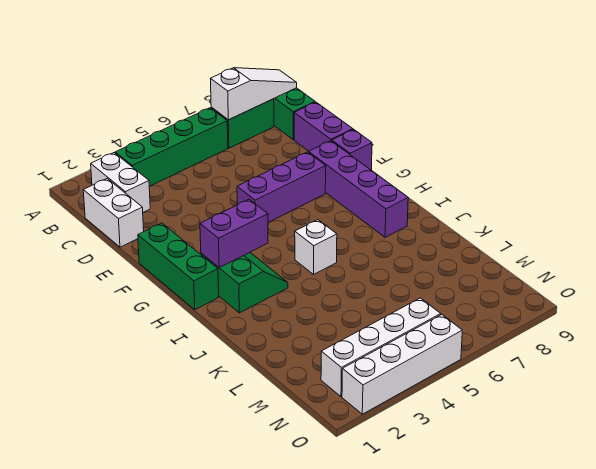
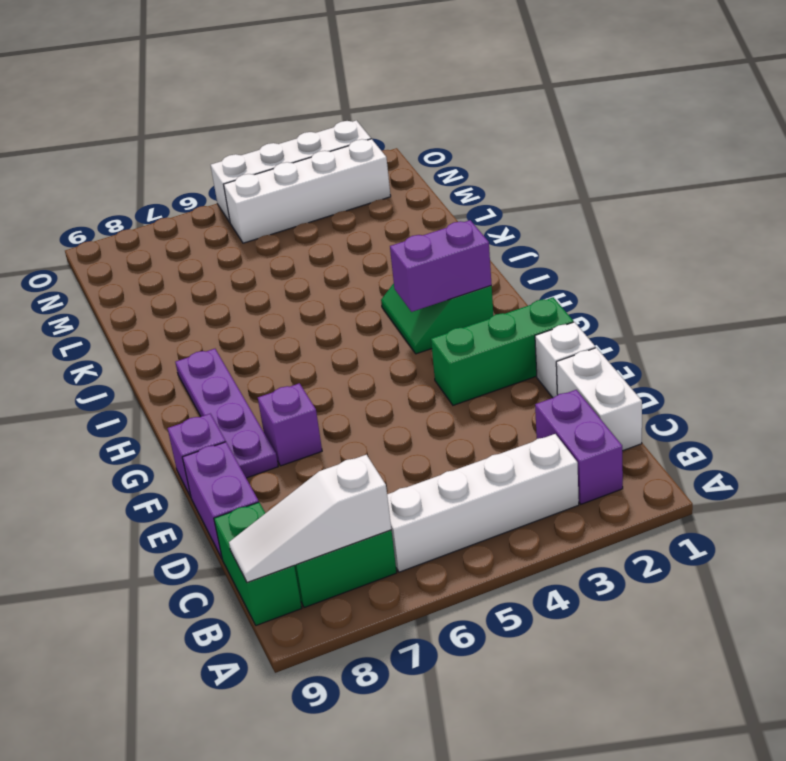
white brick B2:C2 level 1 -> purple brick B2:C2 level 1
green brick B3:B6 level 1 -> white brick B3:B6 level 1
green brick F1:H1 level 1 -> green brick F1:F3 level 1
purple brick F5:F7 level 1 -> purple brick F7 level 1
purple brick F8:I8 level 1 -> purple plate F8:I8 level 1
white brick I5 level 1 -> white brick E1 level 1

